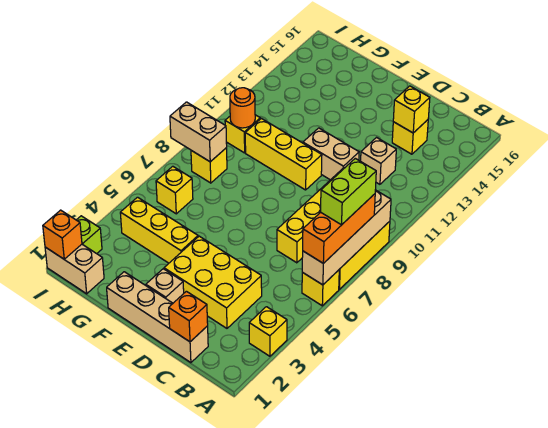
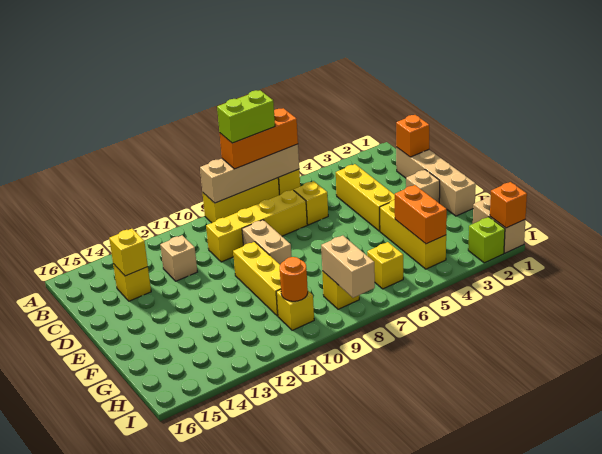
yellow brick A3 level 1 -> yellow brick C6 level 1
yellow brick C3:E4 level 1 -> yellow brick C4:E4 level 1
tan brick D11:E11 level 1 -> tan brick D9:E9 level 1
none -> orange brick G4:H4 level 2

